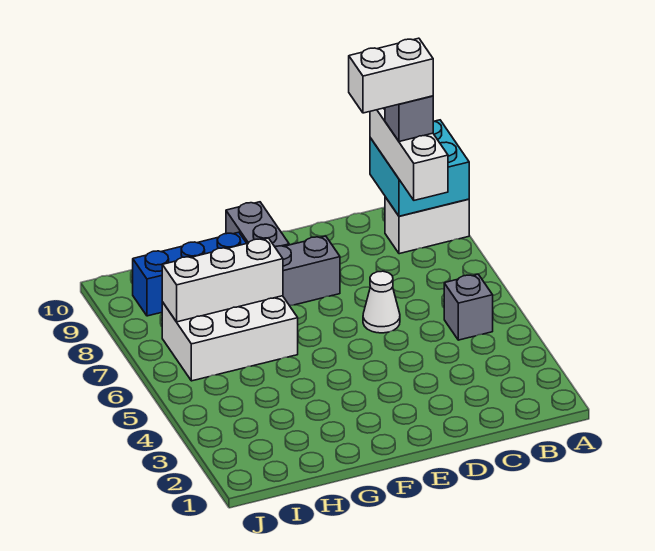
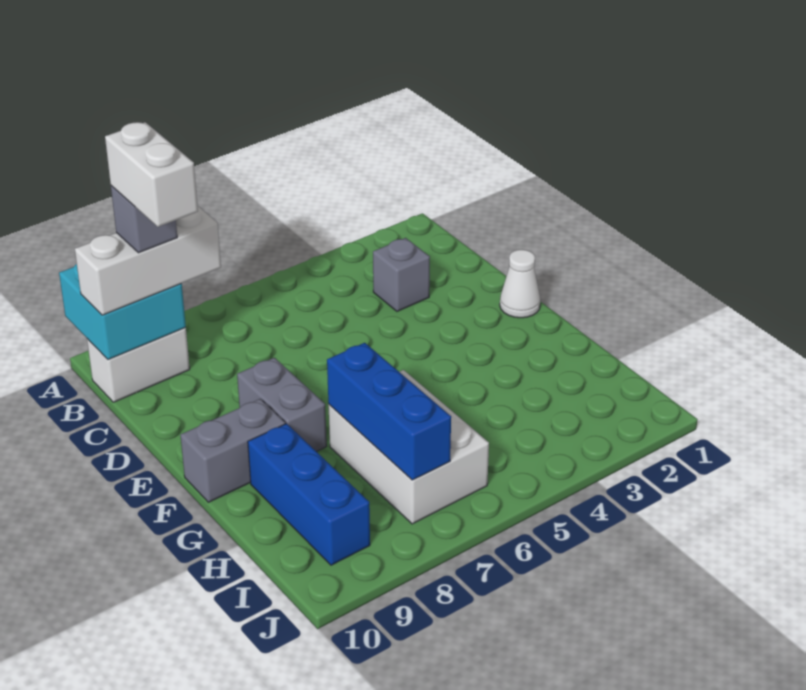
white brick A9:B9 level 1 -> white brick B9:B10 level 1
grey brick B5 level 1 -> grey brick C3 level 1
white cone D6 level 1 -> white cone E1 level 1
white brick G7:I7 level 2 -> blue brick G7:I7 level 2

